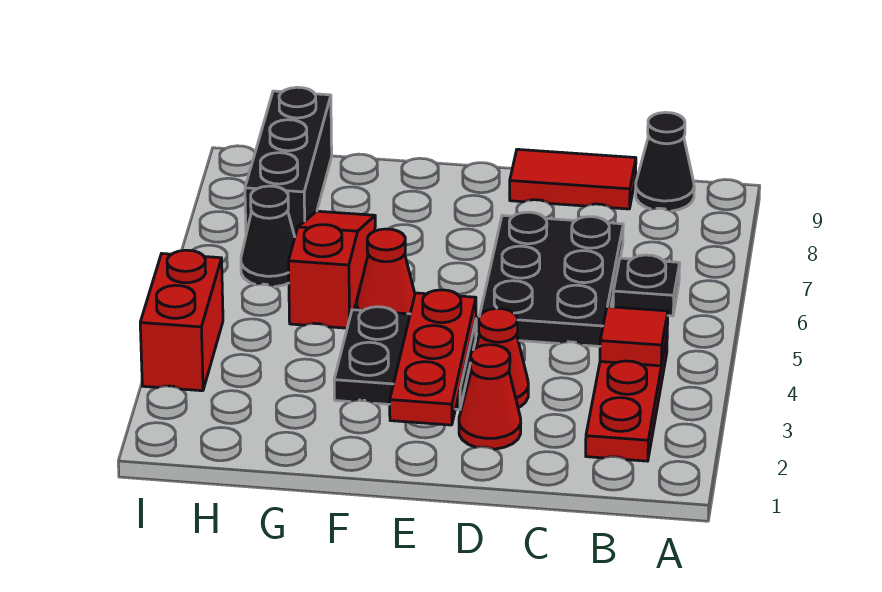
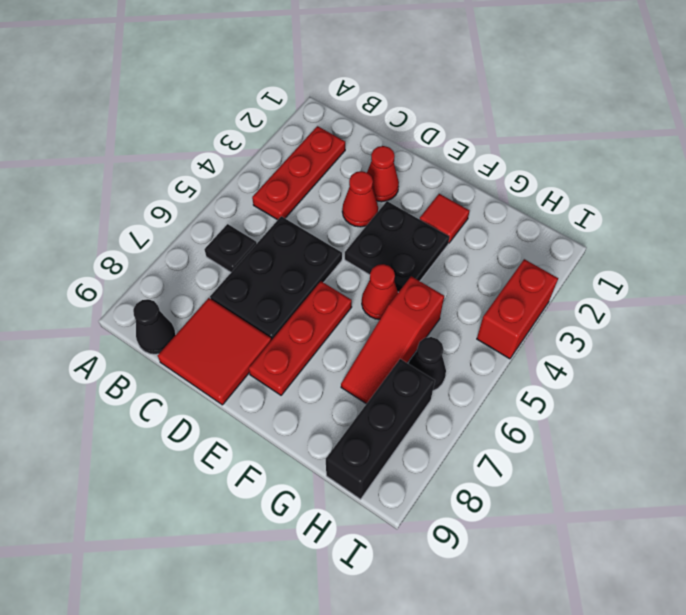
red tile B4 level 2 -> red tile F2 level 1
red tile C9:D9 level 1 -> red tile C8:D9 level 1
red plate E2:E4 level 2 -> red plate E6:E8 level 1

